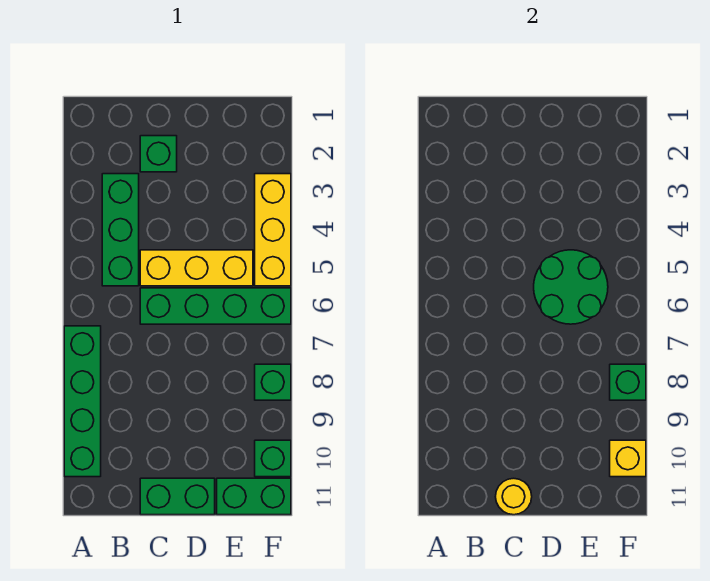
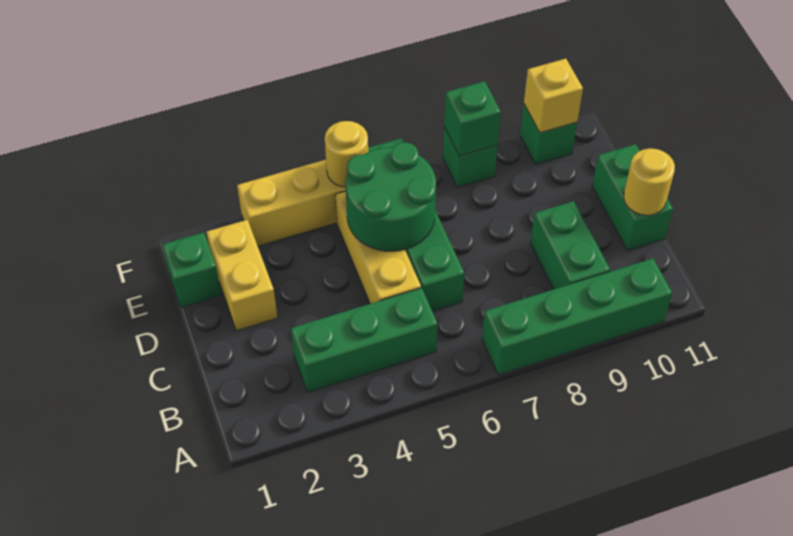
green brick C2 level 1 -> green brick E1 level 1
none -> yellow brick D2:E2 level 1
green brick E11:F11 level 1 -> green brick B9:C9 level 1
none -> yellow round brick F5 level 2

